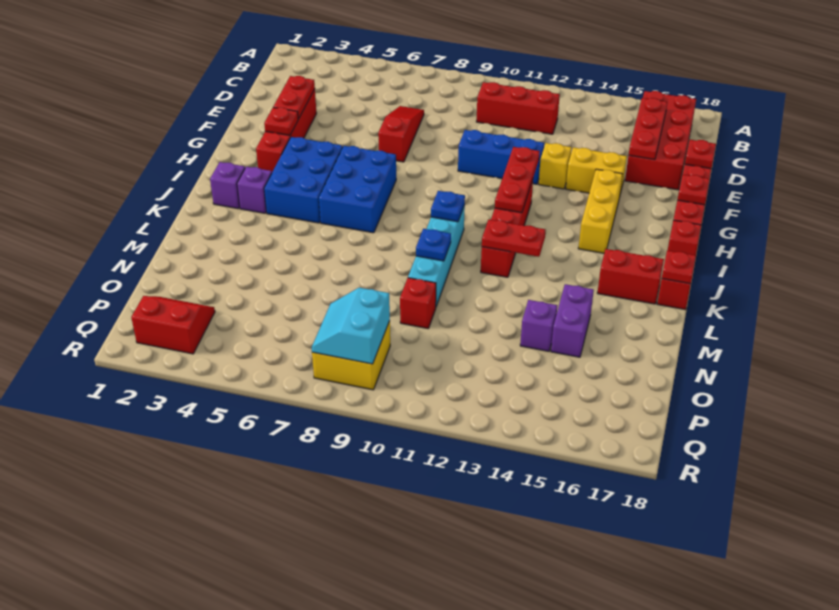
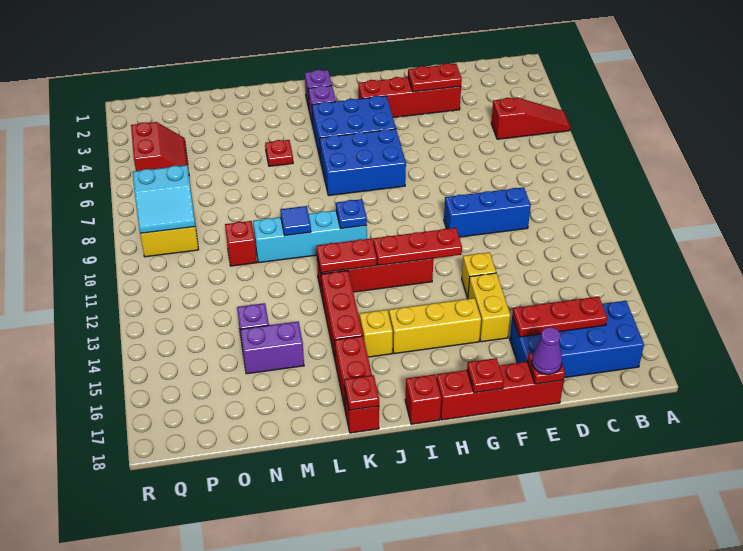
red brick B16:E17 level 1 -> blue brick B16:E17 level 1
red brick C10:C12 level 1 -> red brick K13:K15 level 1
red slope D7:F7 level 1 top F -> red slope A5:C5 level 1 top C
none -> purple cone E18 level 3
blue brick F10:F12 level 1 -> blue brick D10:F10 level 1
red plate G3 level 2 -> red plate L5 level 1
none -> yellow brick J15 level 1
red plate K12:K13 level 2 -> red plate J12:K12 level 2
blue plate L10 level 2 -> blue tile L10 level 2
red slope P2:Q3 level 1 top Q -> red slope P4:Q5 level 1 top Q
cyan slope P8:Q9 level 2 top 9 -> cyan slope P8:Q9 level 2 top 8

